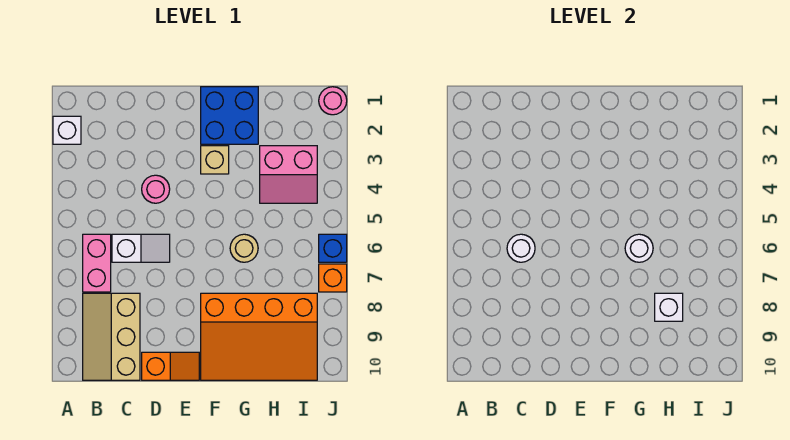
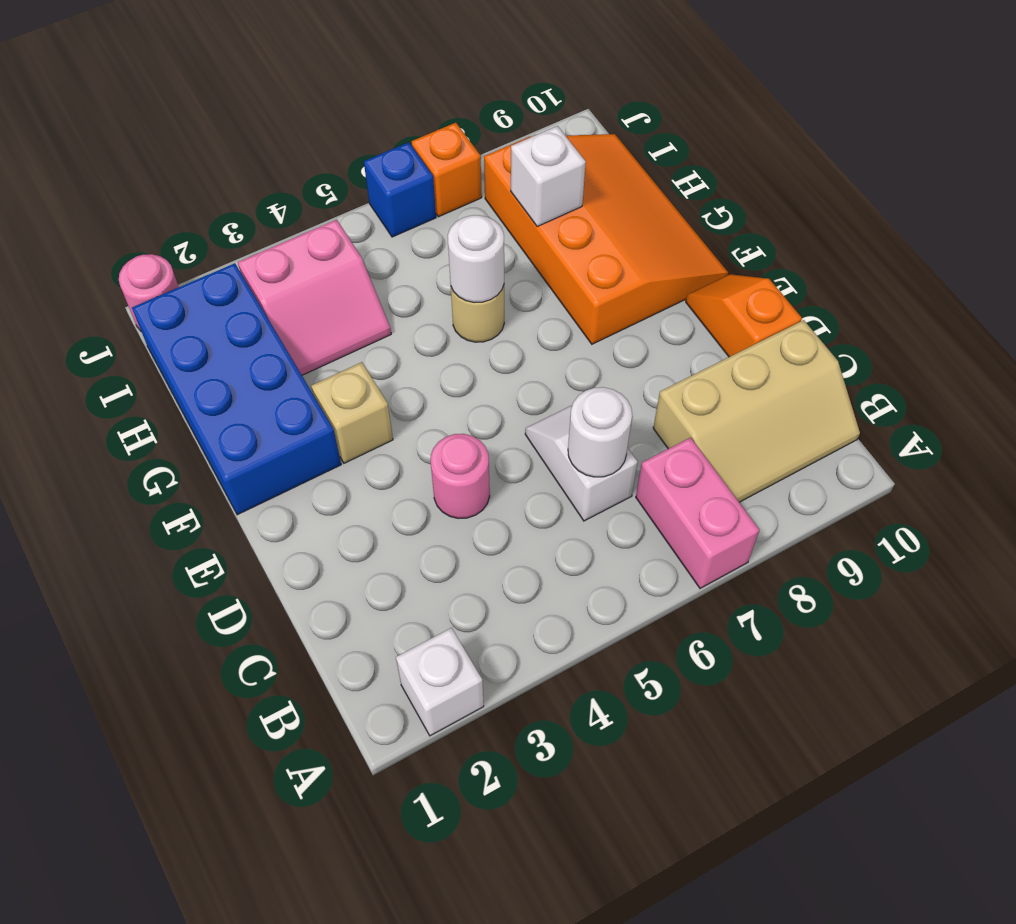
pink brick B6:B7 level 1 -> pink brick A7:B7 level 1
blue brick F1:G2 level 1 -> blue brick F1:I2 level 1
pink slope H3:I4 level 1 top 3 -> pink slope H3:I4 level 1 top I

